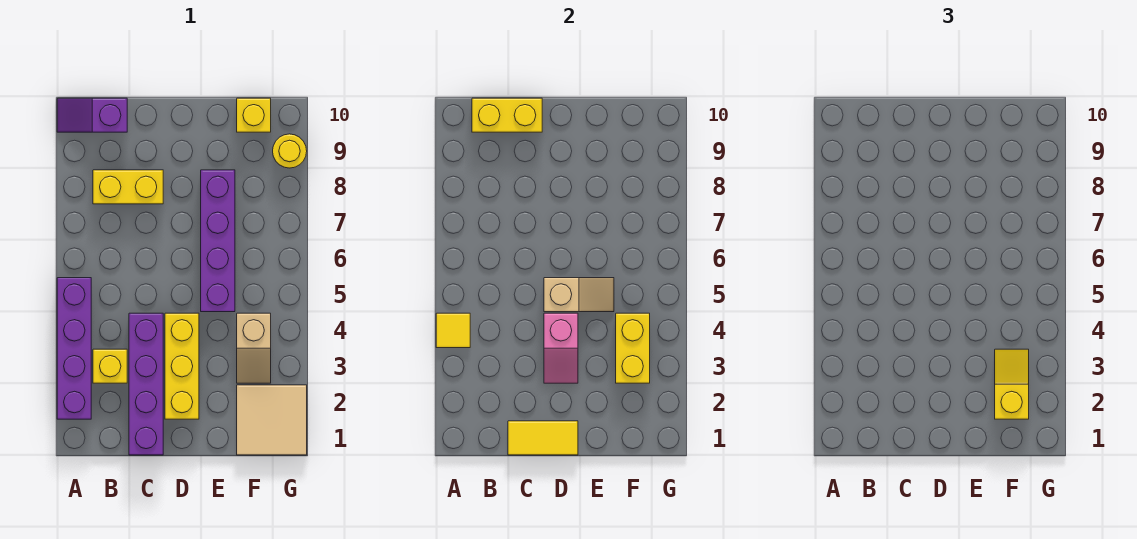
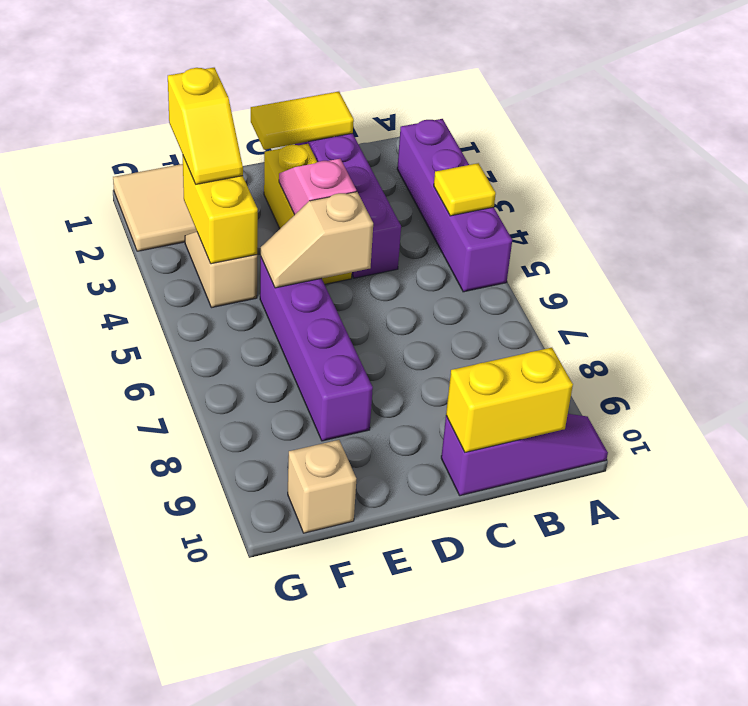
purple slope A10:B10 level 1 top B -> purple slope A10:C10 level 1 top C
yellow brick B3 level 1 -> none
yellow brick B8:C8 level 1 -> none
yellow brick F10 level 1 -> tan brick F10 level 1
yellow round brick G9 level 1 -> none

